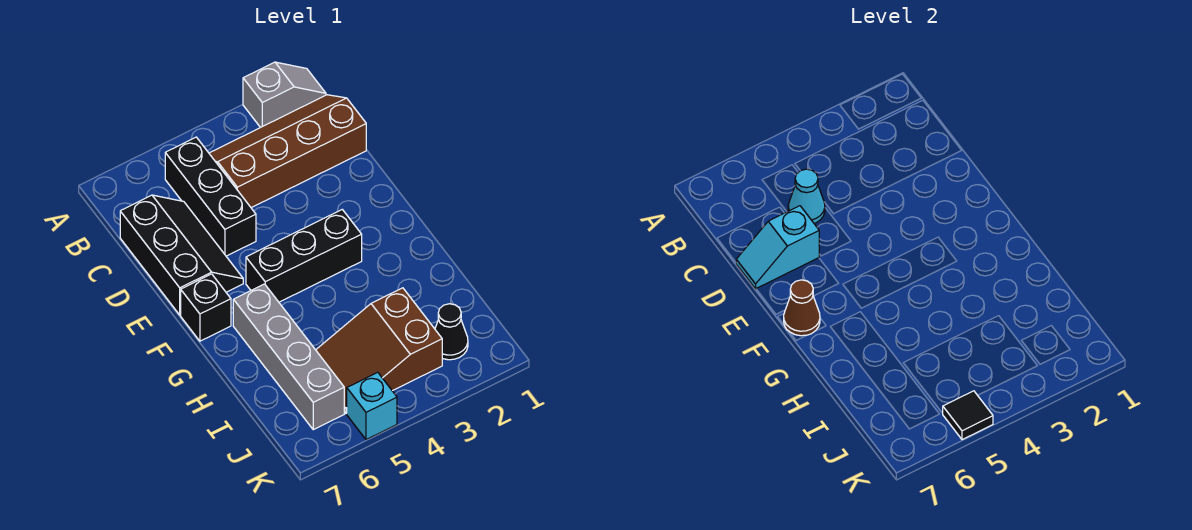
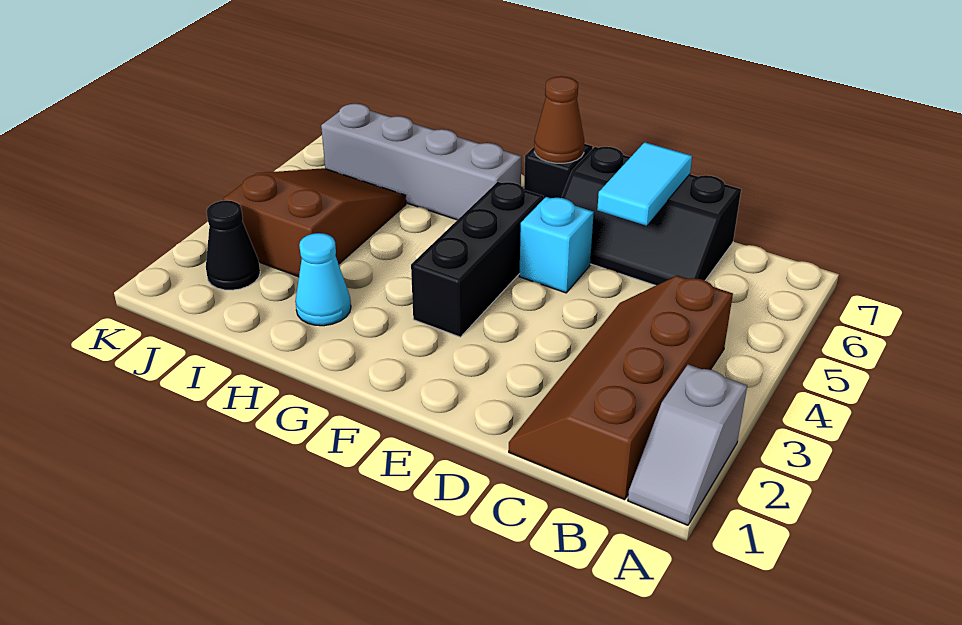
brown slope B1:C4 level 1 top C -> brown slope B1:C4 level 1 top B
black brick B5:D5 level 1 -> none
cyan cone C5 level 2 -> cyan cone H2 level 1
cyan slope D6:D7 level 2 top 6 -> cyan tile D6:D7 level 2
cyan brick K5 level 1 -> cyan brick E5 level 1
black tile K5 level 2 -> none

